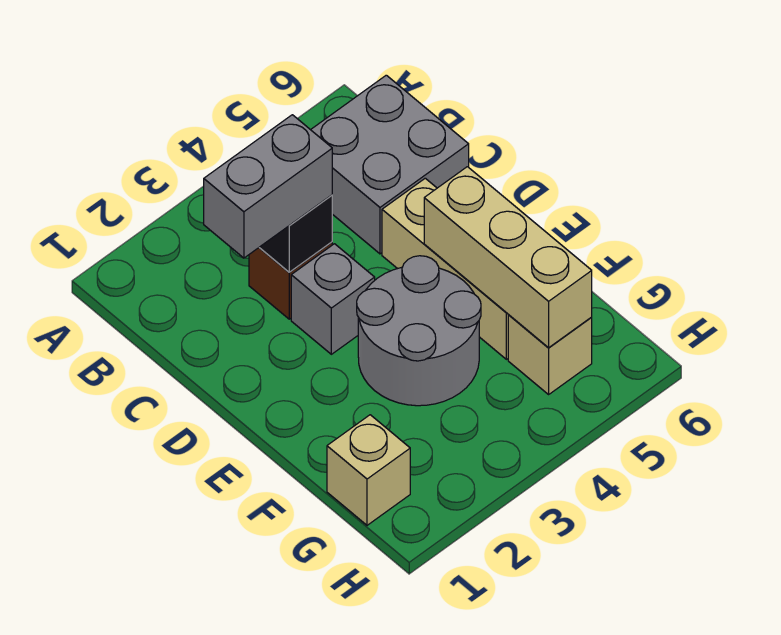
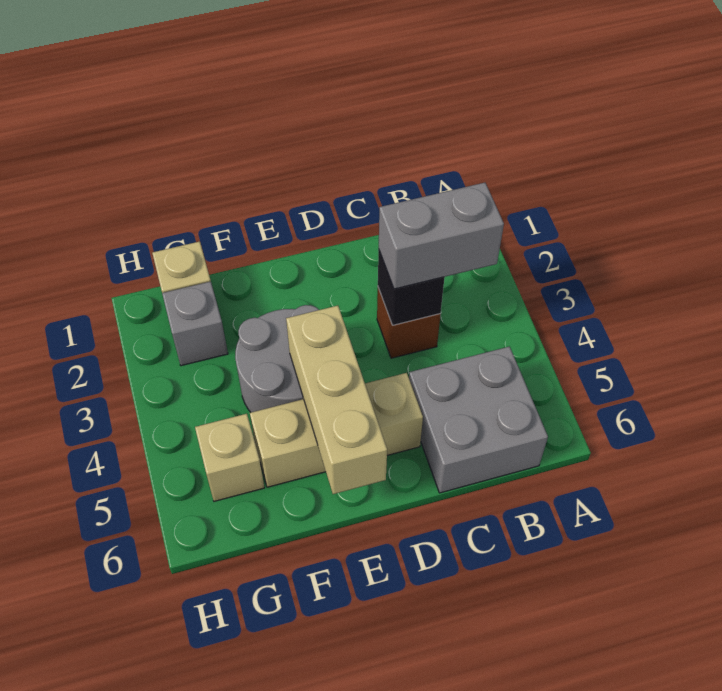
grey brick C2:C3 level 3 -> grey brick B3:C3 level 3
grey brick D3 level 1 -> grey brick G2 level 1
tan brick E5:G5 level 2 -> tan brick E4:E6 level 2

